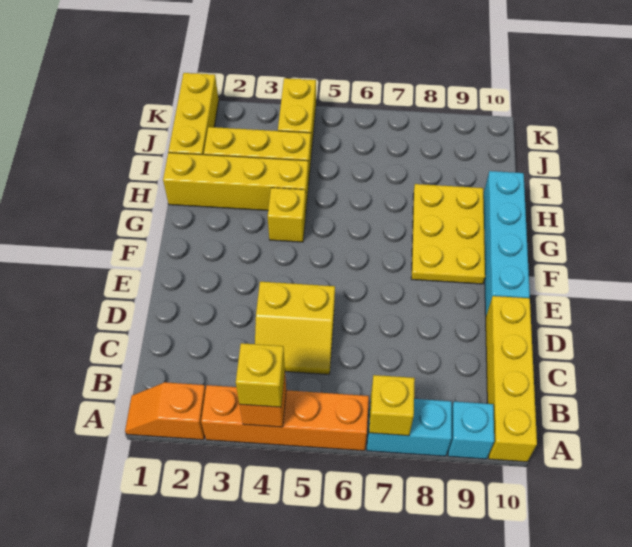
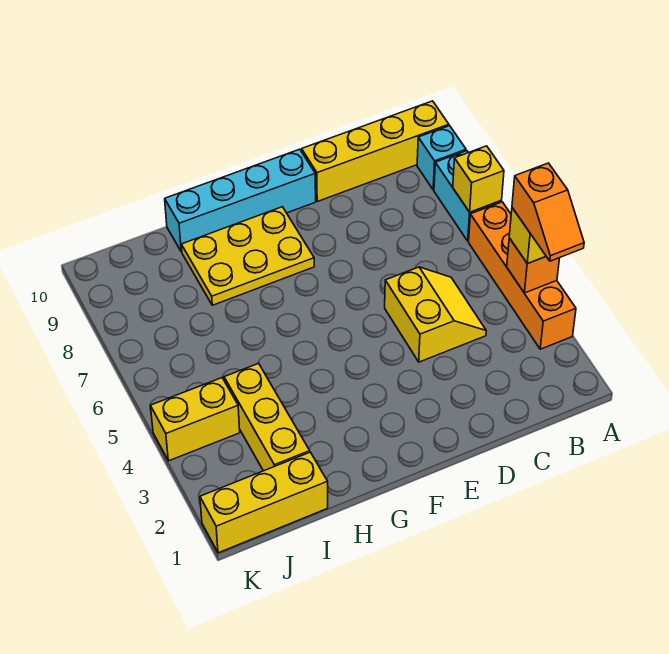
orange slope A1:A2 level 1 top 2 -> orange slope A3:A4 level 4 top 4
yellow brick G4 level 1 -> none
yellow brick H1:H4 level 1 -> none

